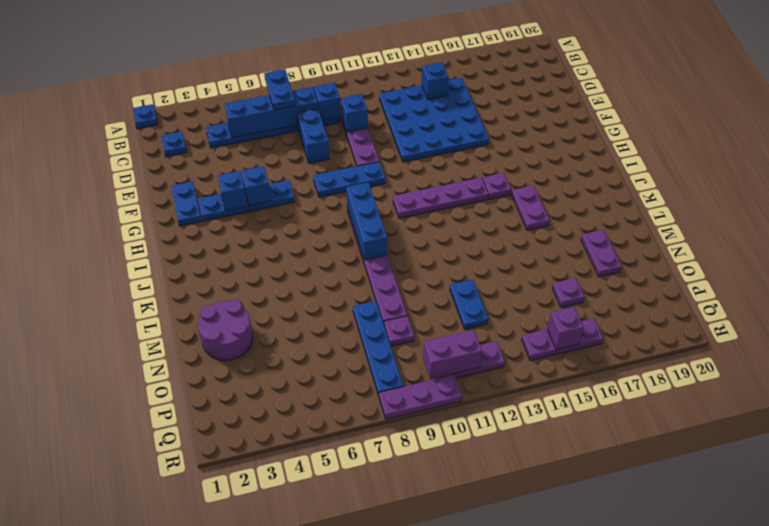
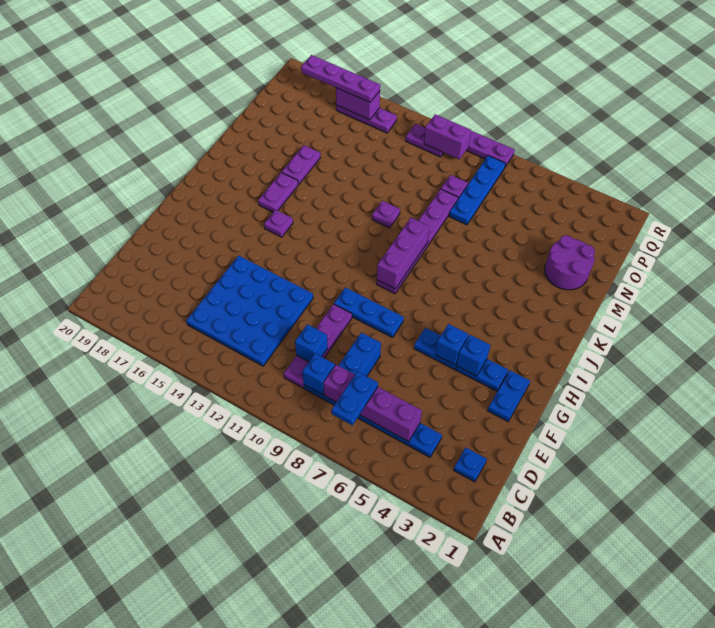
blue plate A1 level 1 -> none
blue brick C5:C8 level 2 -> purple brick C5:C8 level 2
blue brick C14 level 2 -> none
blue brick I9:K9 level 2 -> purple brick I9:K9 level 2
purple plate I11:I14 level 1 -> purple plate Q15:Q18 level 3
purple plate M18:N18 level 1 -> purple plate L16:M16 level 1
blue plate N12:O12 level 1 -> none
purple plate O16 level 1 -> purple plate L11 level 1
purple brick Q15 level 2 -> purple brick Q15:Q16 level 2

